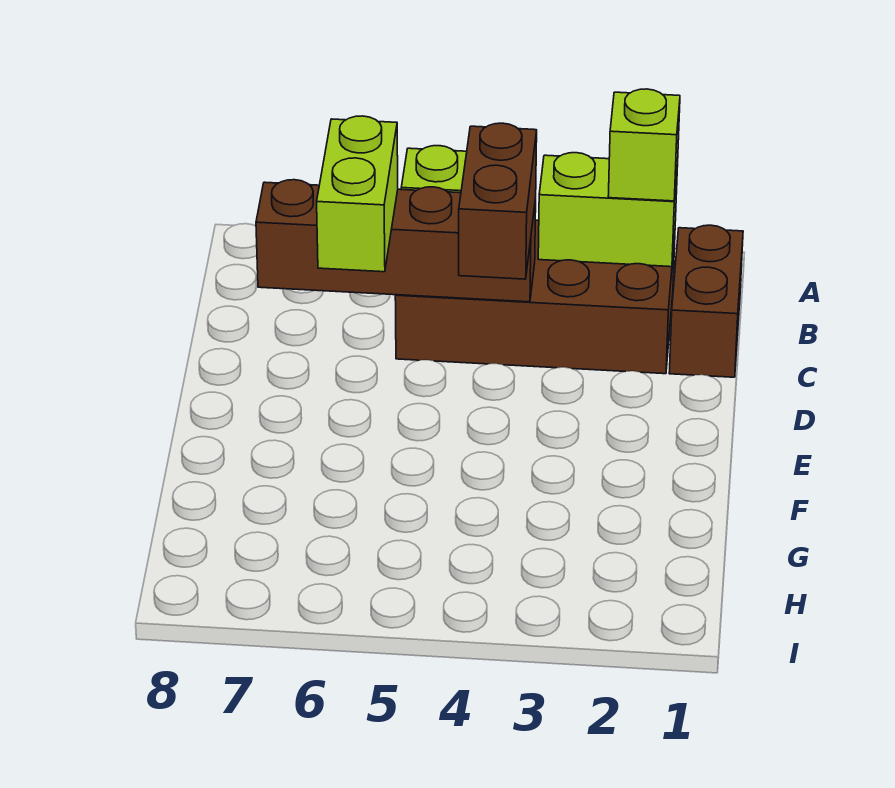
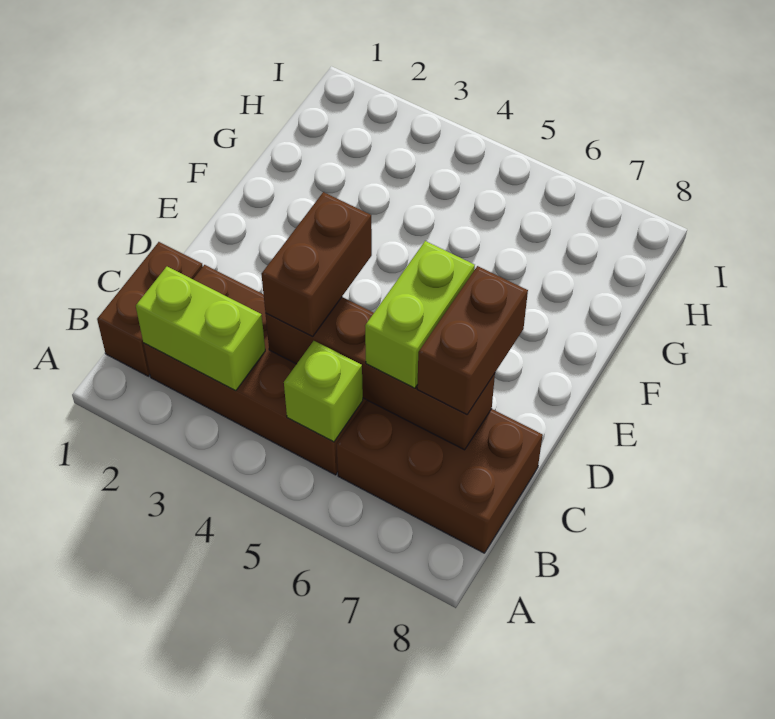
lime brick B2 level 3 -> none
none -> brown brick B6:C8 level 1
none -> brown brick C7:D7 level 3

